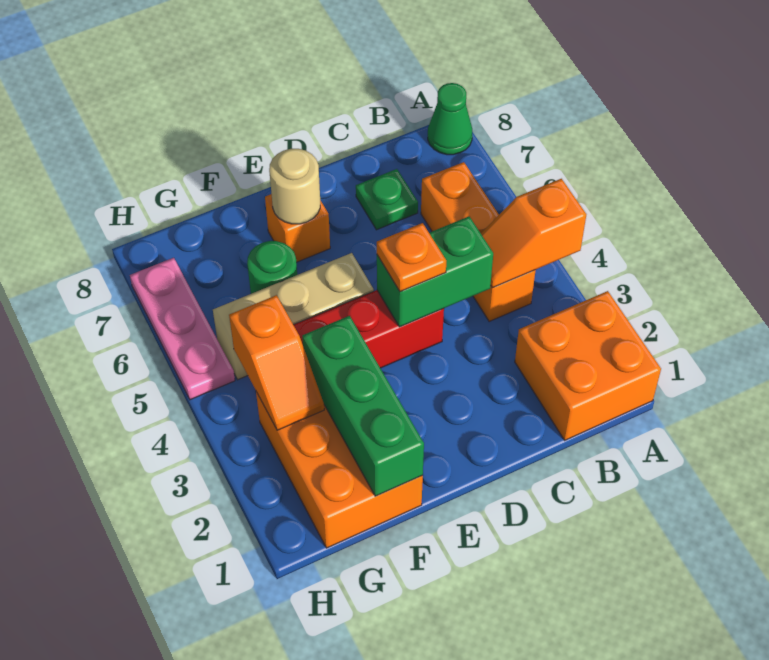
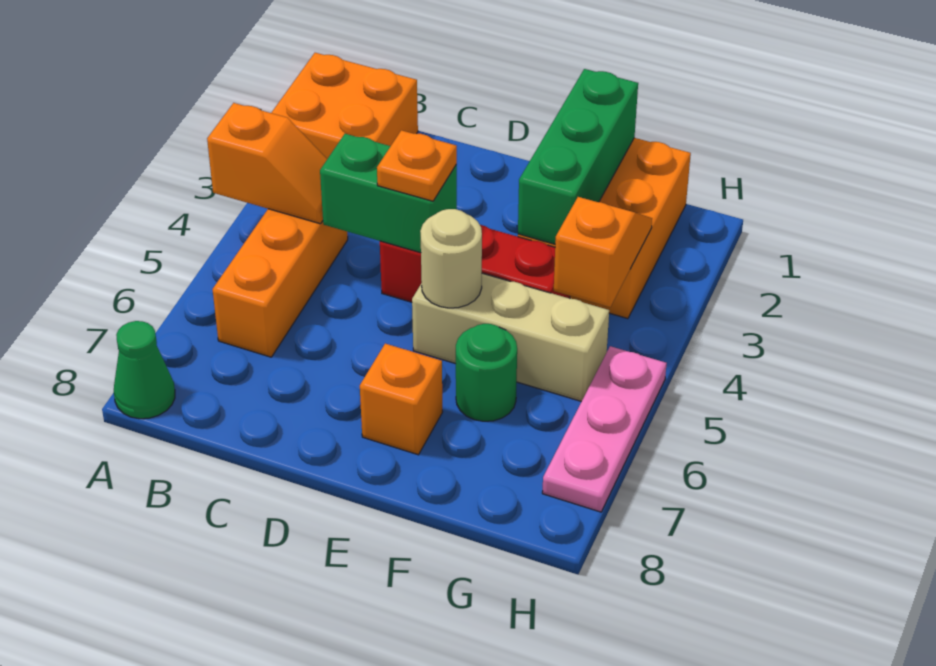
green plate C7 level 1 -> none
tan round brick E7 level 2 -> tan round brick E5 level 2

